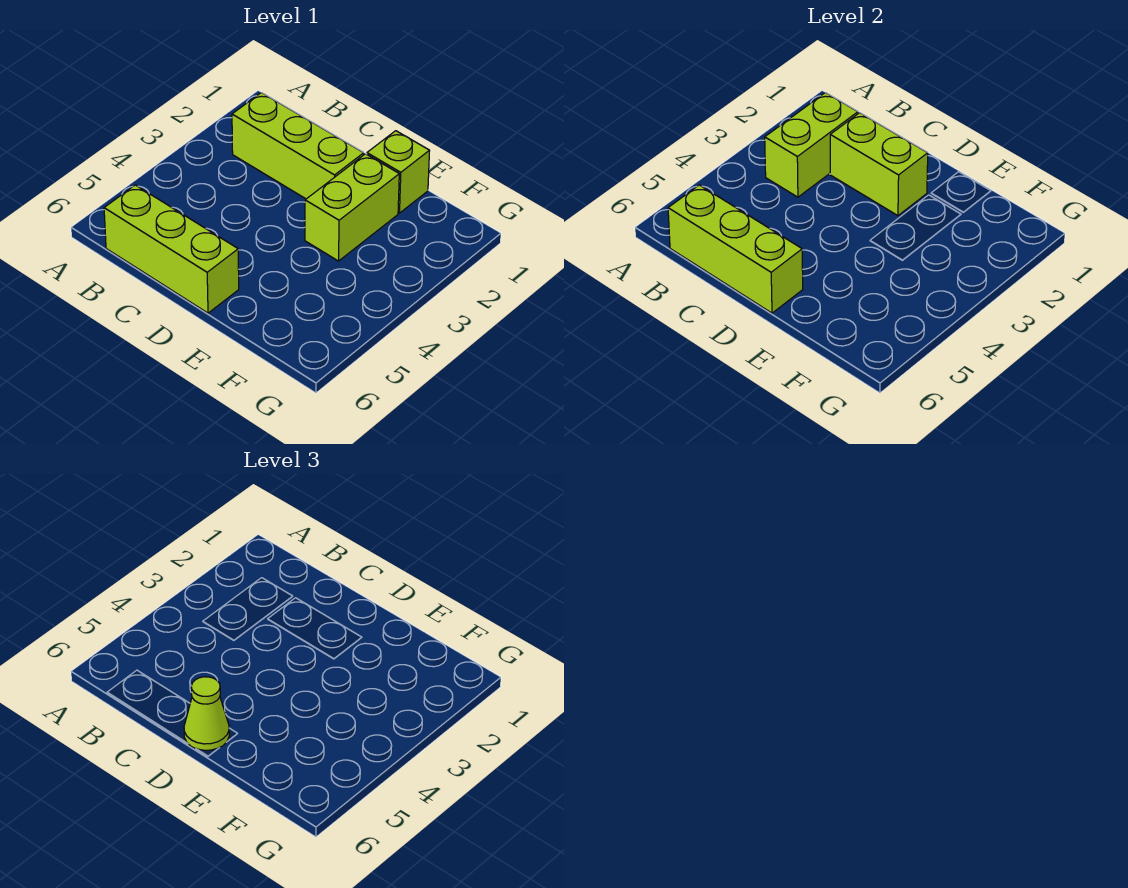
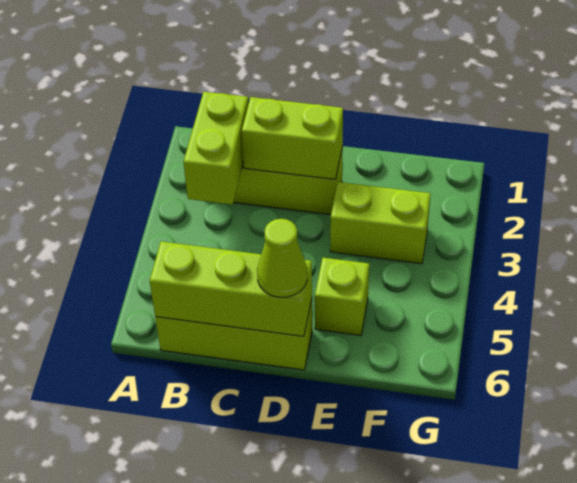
lime brick E1 level 1 -> lime brick E5 level 1
lime brick E2:E3 level 1 -> lime brick E3:F3 level 1

